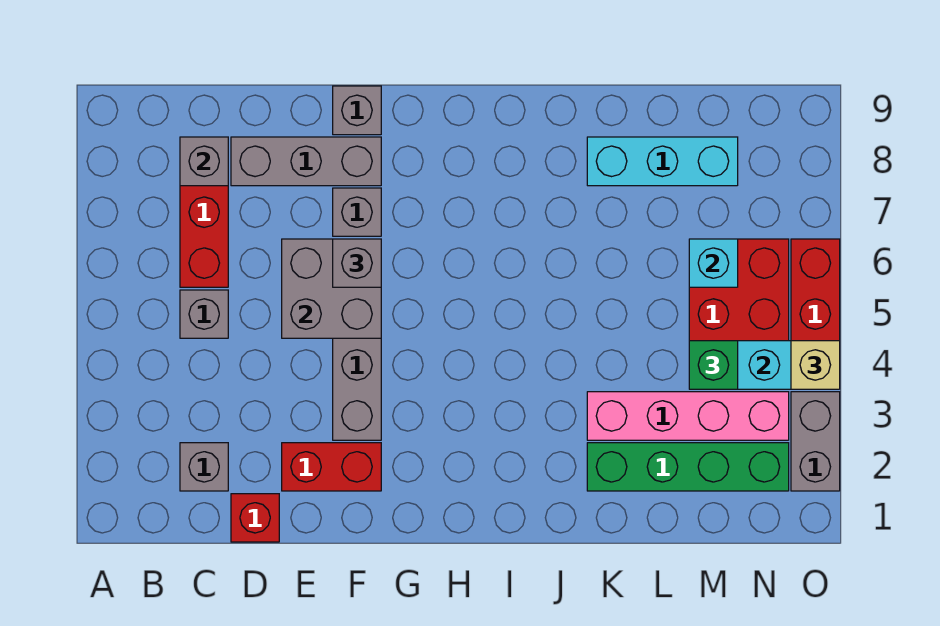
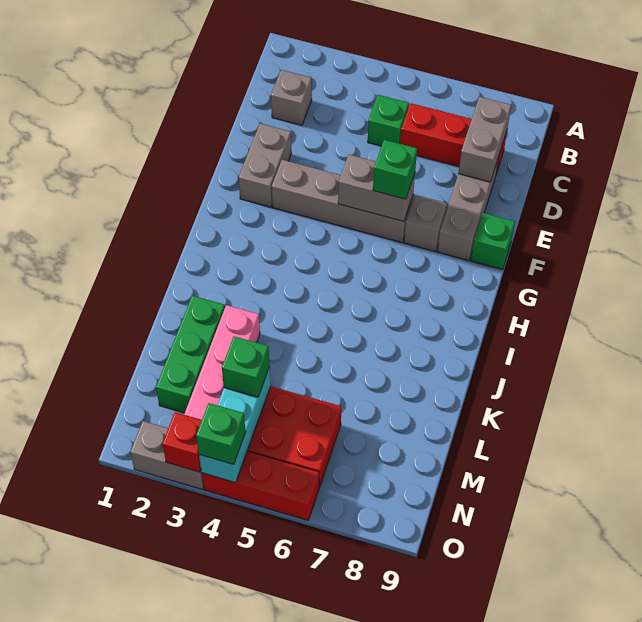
grey brick C5 level 1 -> green brick C5 level 1
grey brick C8 level 2 -> grey brick C8:D8 level 2
red brick D1 level 1 -> red brick O3 level 2
red brick E2:F2 level 1 -> grey brick E2:F2 level 1
grey brick E5:F6 level 2 -> grey brick F5:F6 level 2
grey brick F6 level 3 -> green brick F6 level 3
grey brick F9 level 1 -> green brick F9 level 1
green brick K2:N2 level 1 -> green brick K2:M2 level 1
cyan brick K8:M8 level 1 -> none
cyan brick M6 level 2 -> none
tan brick O4 level 3 -> green brick O4 level 3

